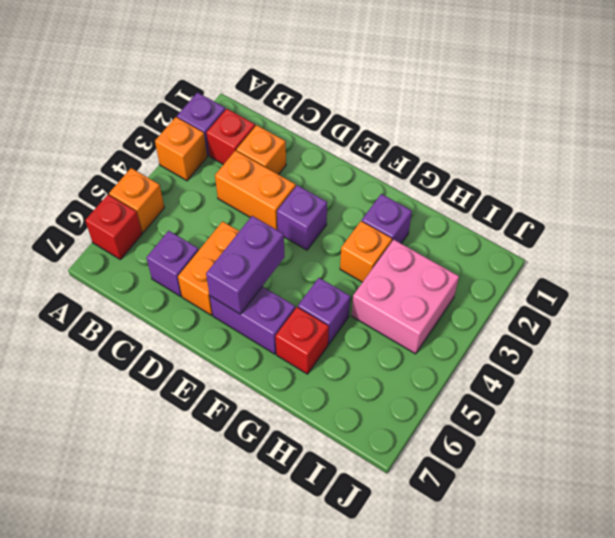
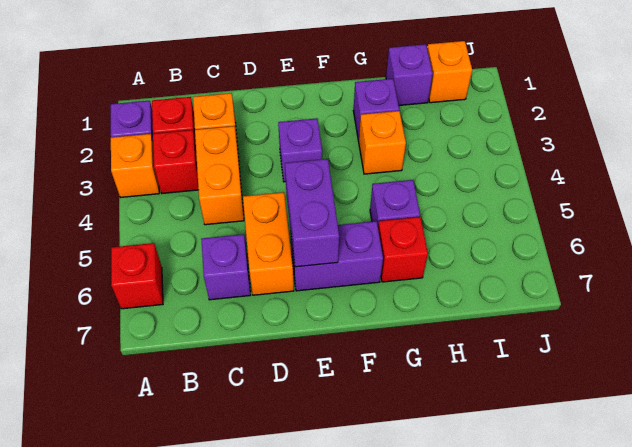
orange brick A5 level 1 -> orange brick I1 level 1
none -> red brick B3 level 1
orange brick C3:D3 level 1 -> orange brick C3:C4 level 1
none -> purple brick H1 level 1
pink brick H3:I4 level 1 -> none

